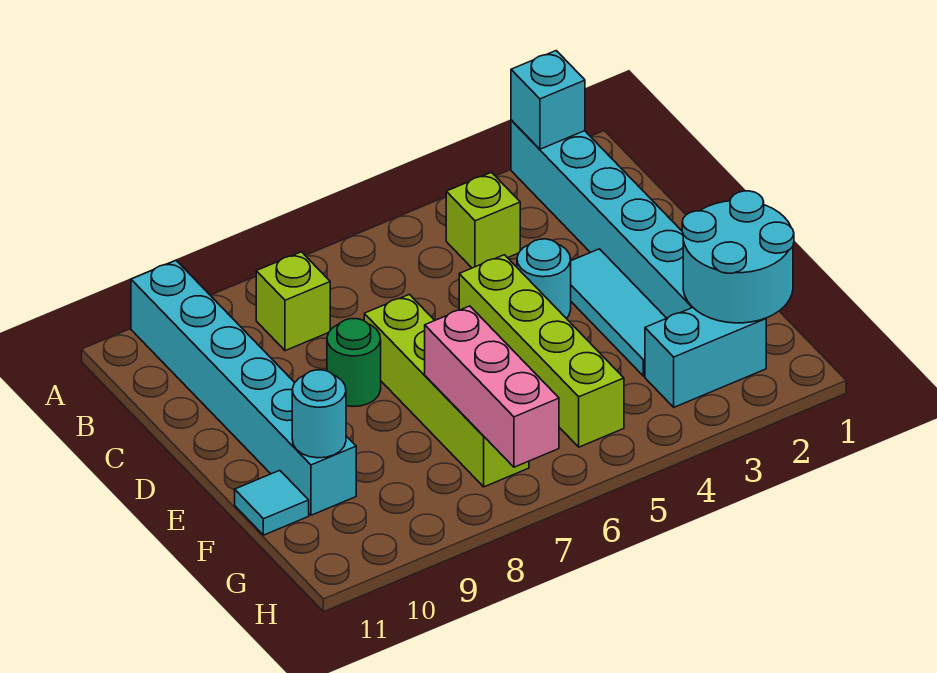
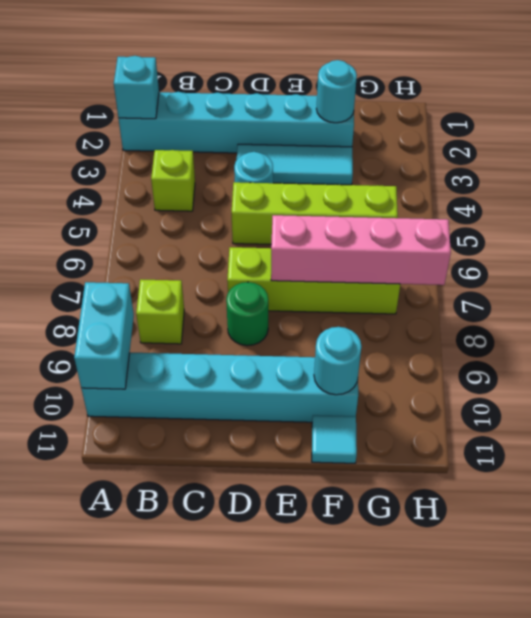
cyan round brick F1:G2 level 2 -> cyan round brick F2 level 2
pink brick F7:H7 level 2 -> pink brick E7:H7 level 2
cyan brick G2:G3 level 1 -> cyan brick A9:A10 level 2

